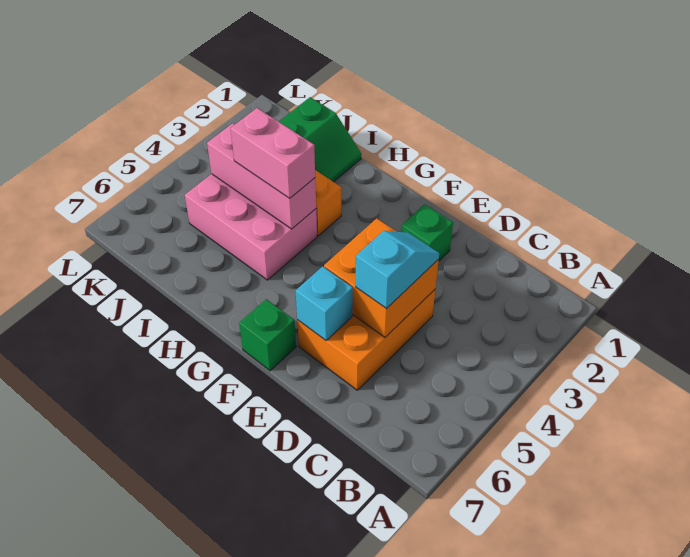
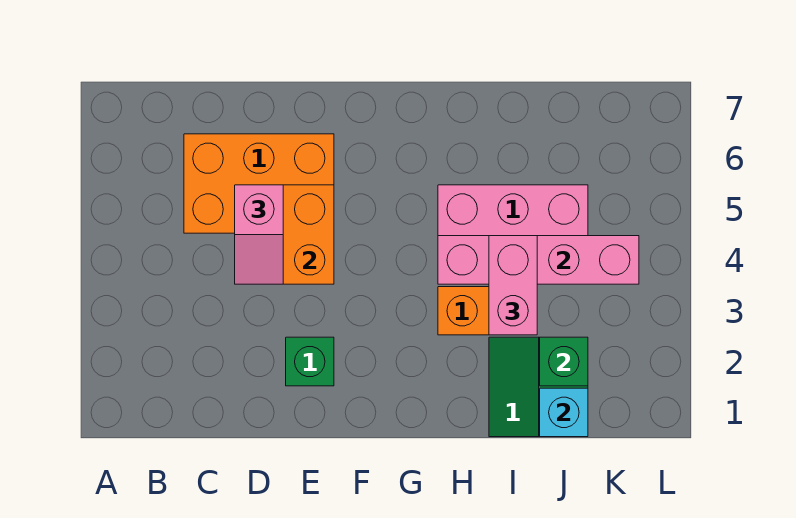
orange brick D4:E6 level 1 -> orange brick C5:E6 level 1
cyan slope D4:D5 level 3 top 5 -> pink slope D4:D5 level 3 top 5
cyan brick E6 level 2 -> cyan brick J1 level 2
green brick F7 level 1 -> green brick J2 level 2
pink brick H4:J4 level 2 -> pink brick H4:K4 level 2
pink brick H4:I4 level 3 -> pink brick I3:I4 level 3

